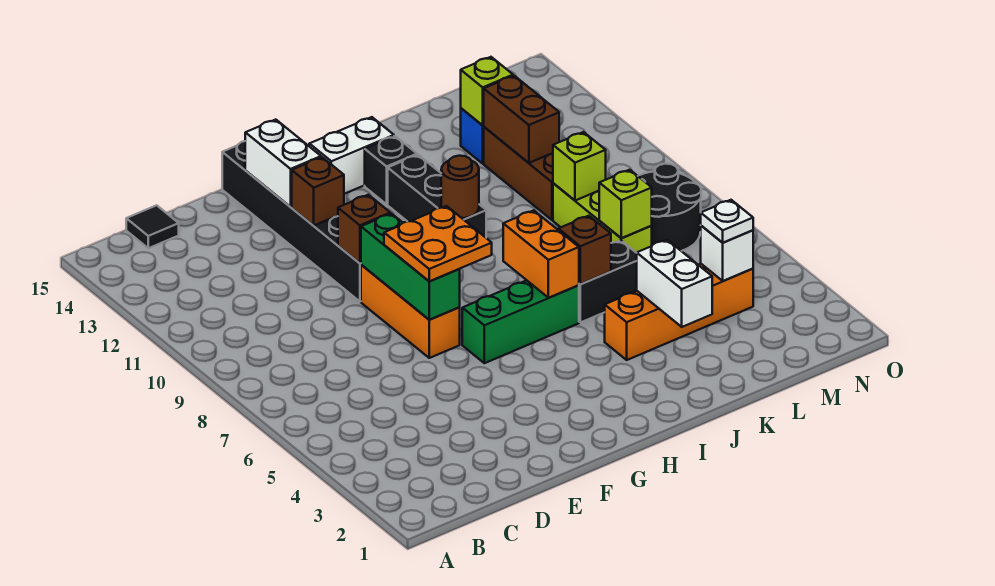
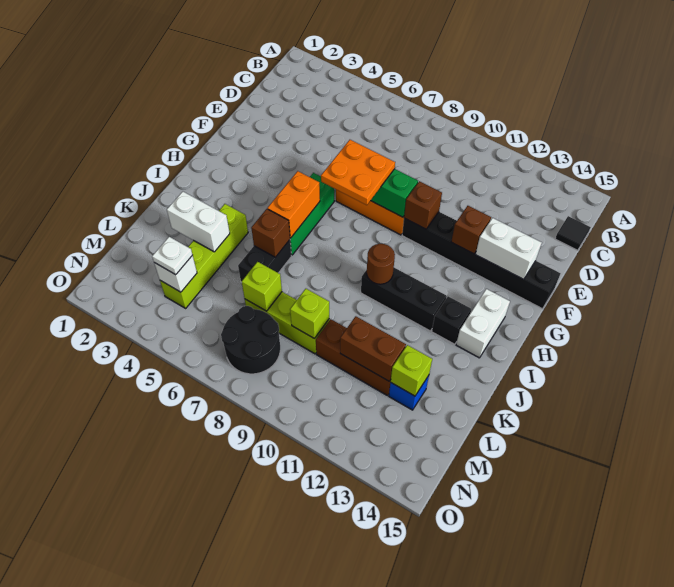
orange brick I6:I7 level 2 -> orange brick H6:I6 level 2
orange brick J4:M4 level 1 -> lime brick J4:M4 level 1

